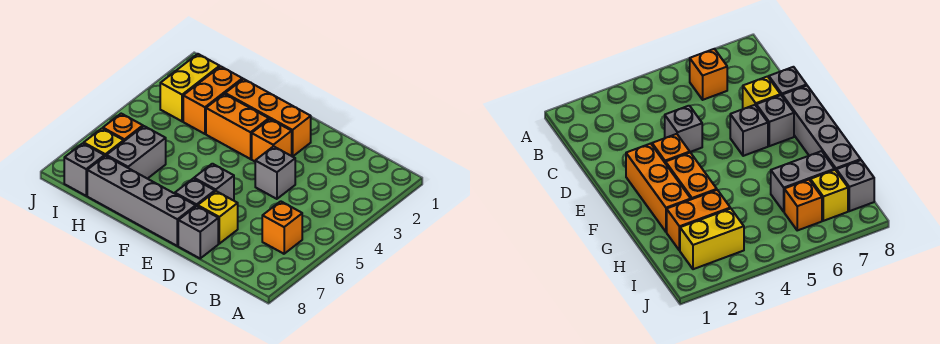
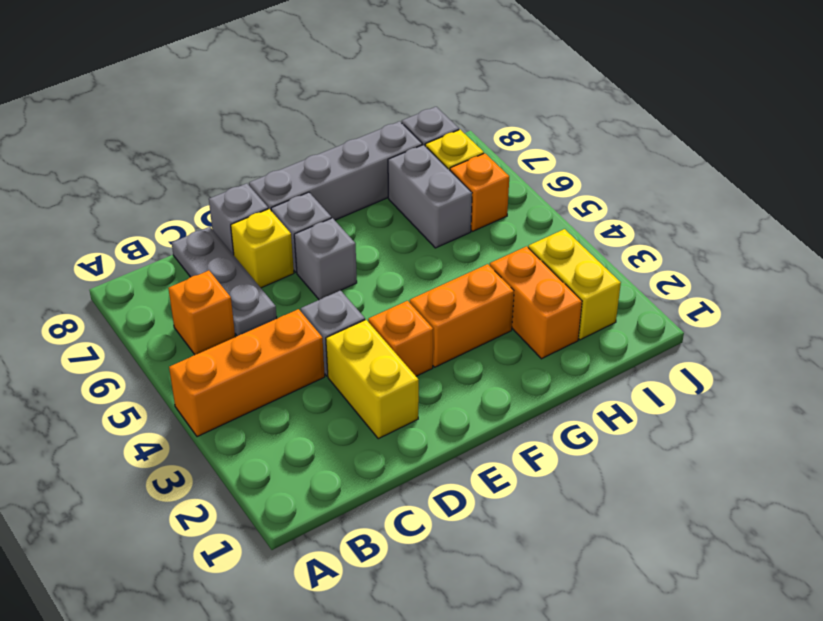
none -> grey plate C6:C8 level 1
none -> yellow brick D2:D3 level 1
orange brick E2:G2 level 1 -> orange brick A4:C4 level 1

